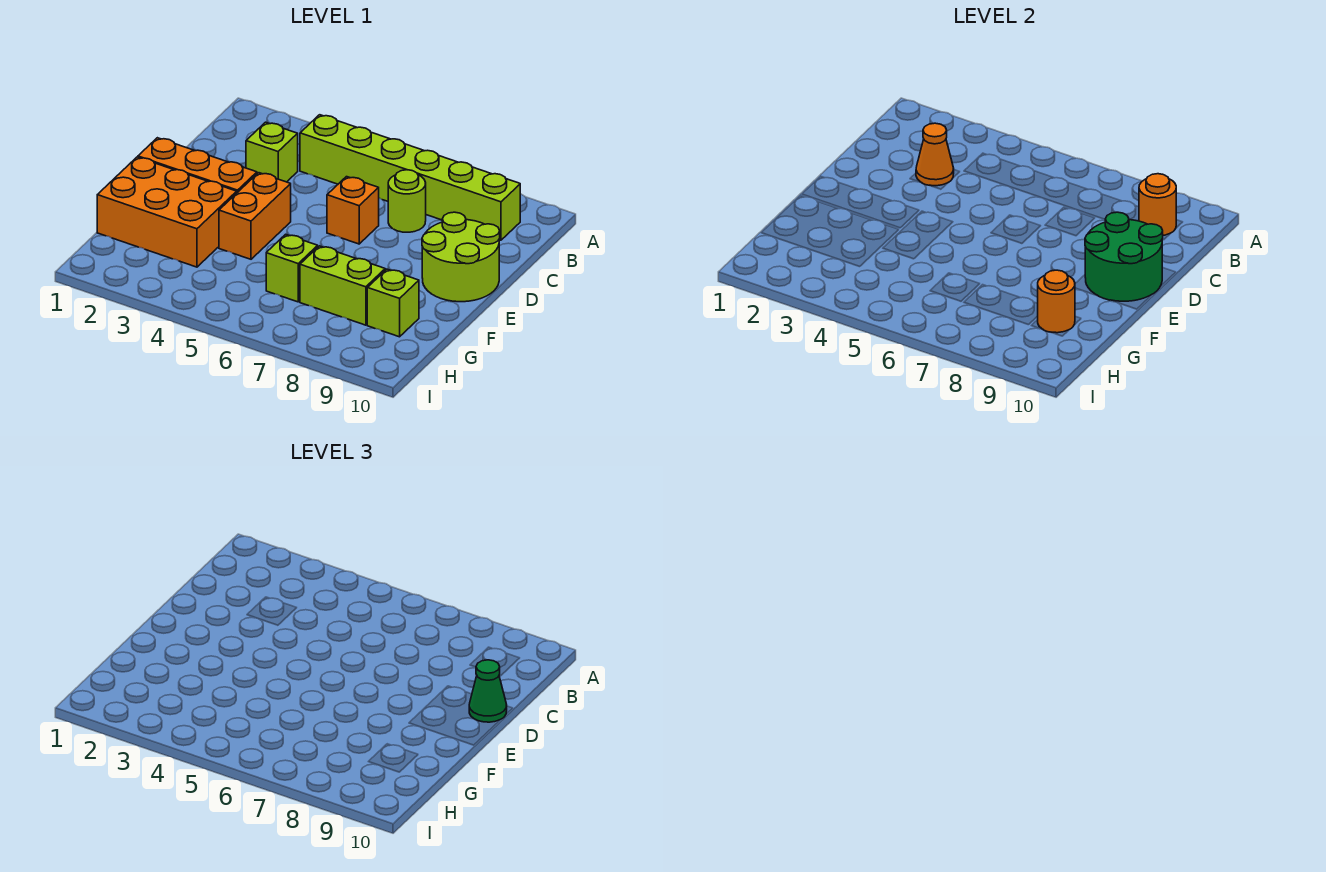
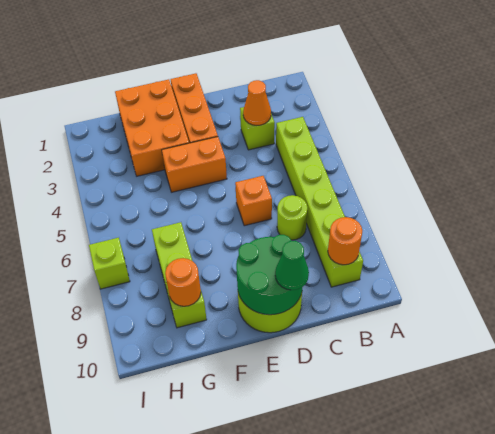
lime brick G6 level 1 -> lime brick I7 level 1

